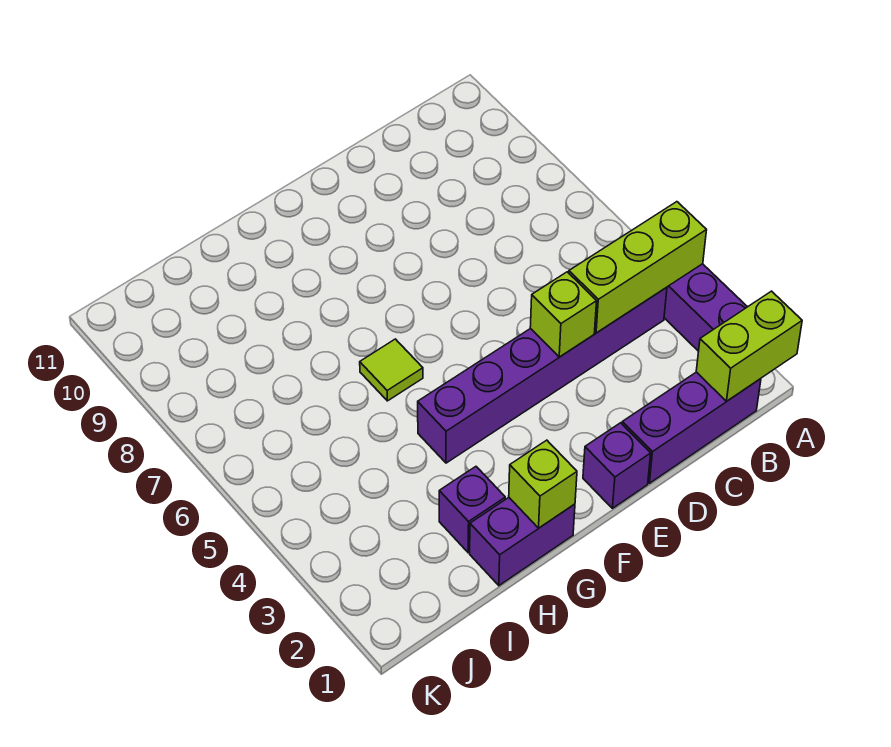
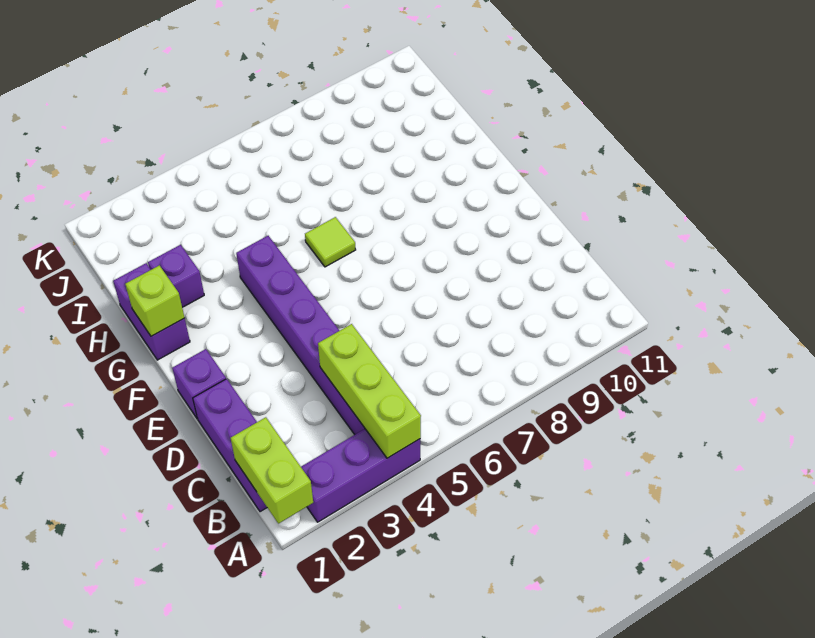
lime brick D4 level 2 -> none

